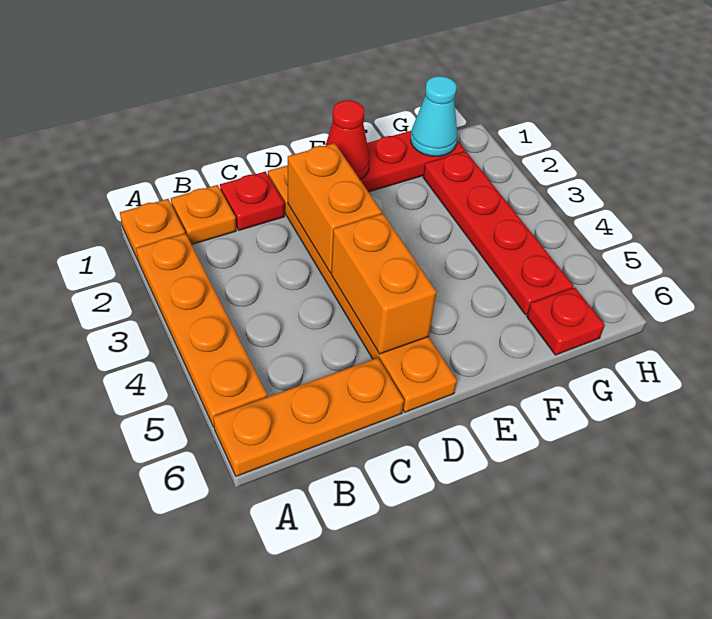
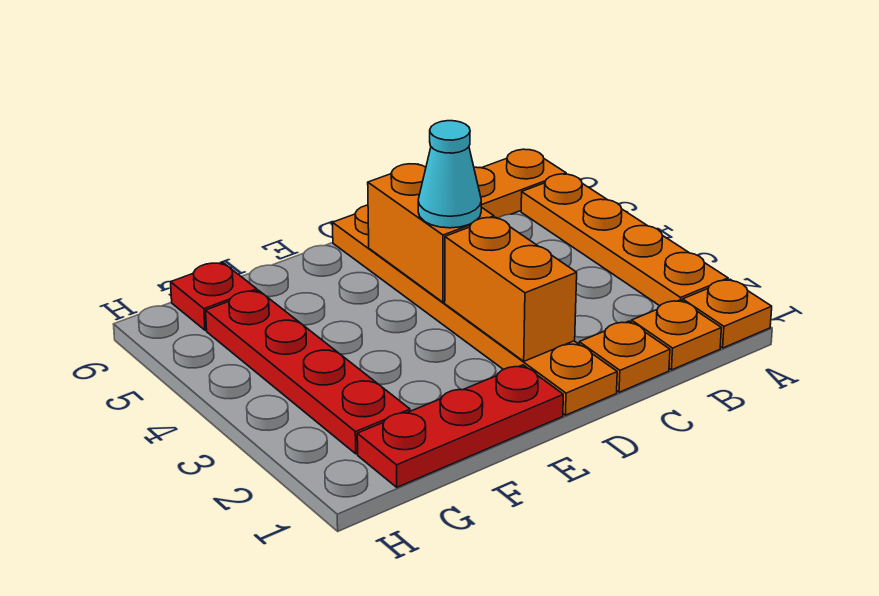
red plate C1 level 1 -> orange plate C1 level 1
red cone E1 level 2 -> none
cyan cone G1 level 2 -> cyan cone D4 level 3

